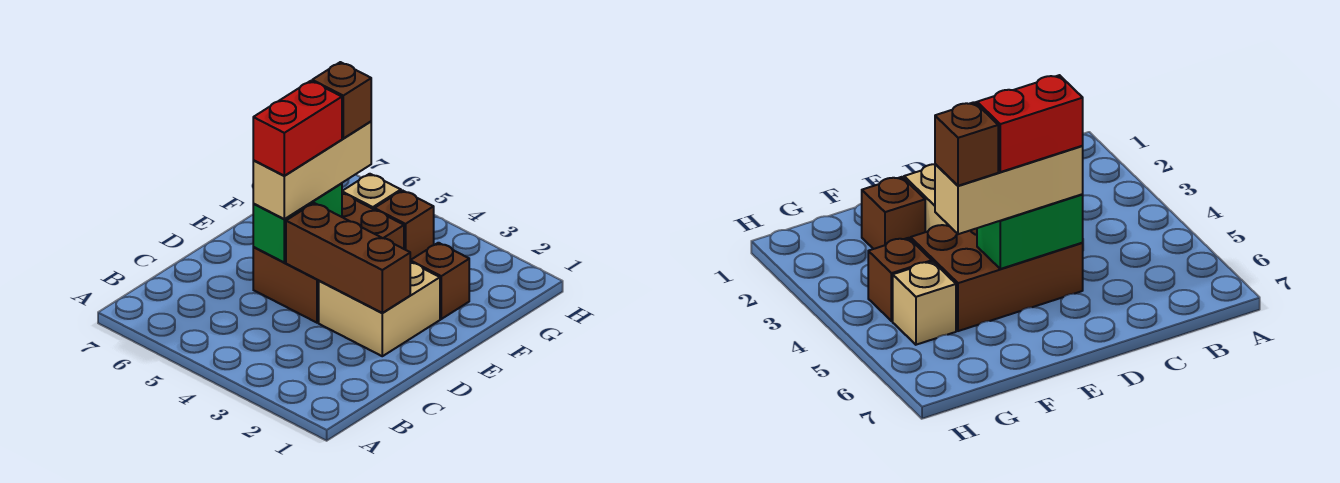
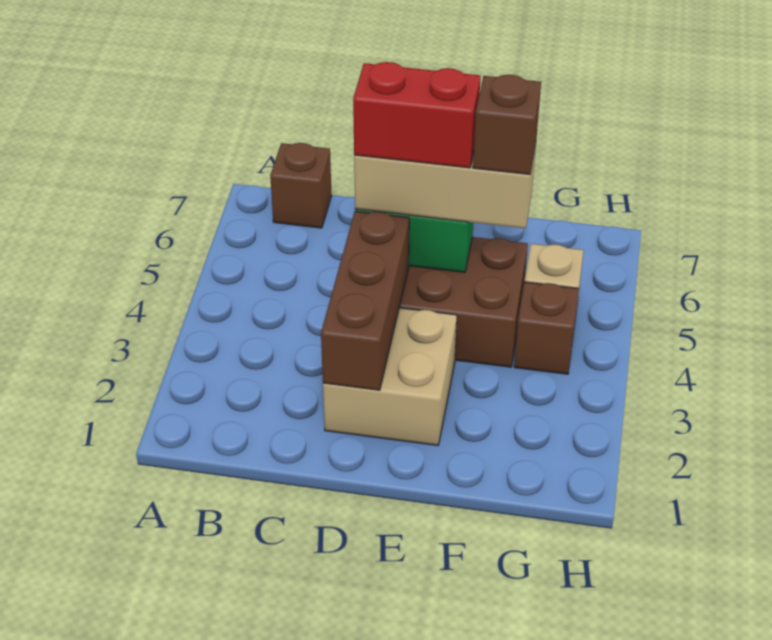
brown brick F2 level 1 -> brown brick B7 level 1

